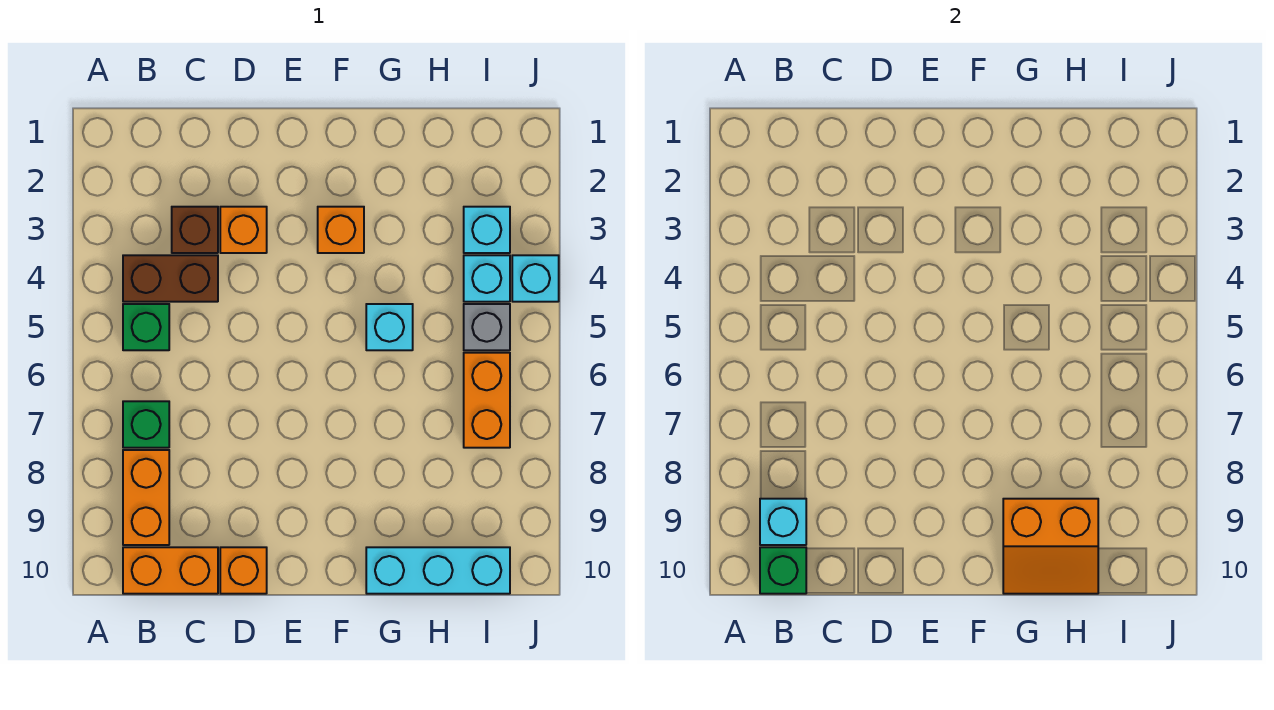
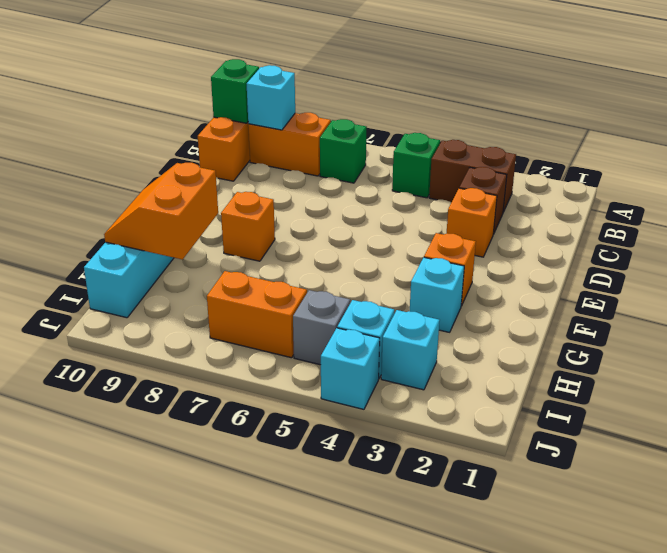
brown brick B4:C4 level 1 -> brown brick B3:B4 level 1
orange brick D10 level 1 -> orange brick F8 level 1
cyan brick G5 level 1 -> cyan brick G3 level 1

